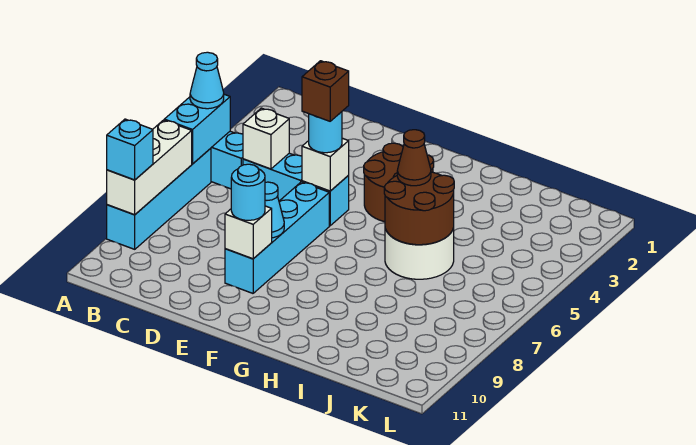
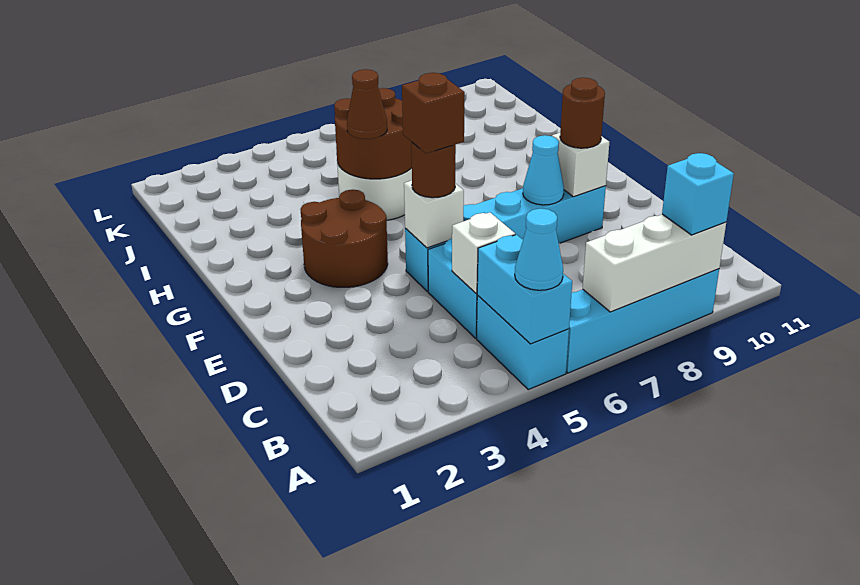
cyan brick A5:A6 level 2 -> cyan brick A5:B5 level 2
cyan round brick E5 level 3 -> brown round brick E5 level 3
cyan round brick E9 level 3 -> brown round brick E9 level 3

